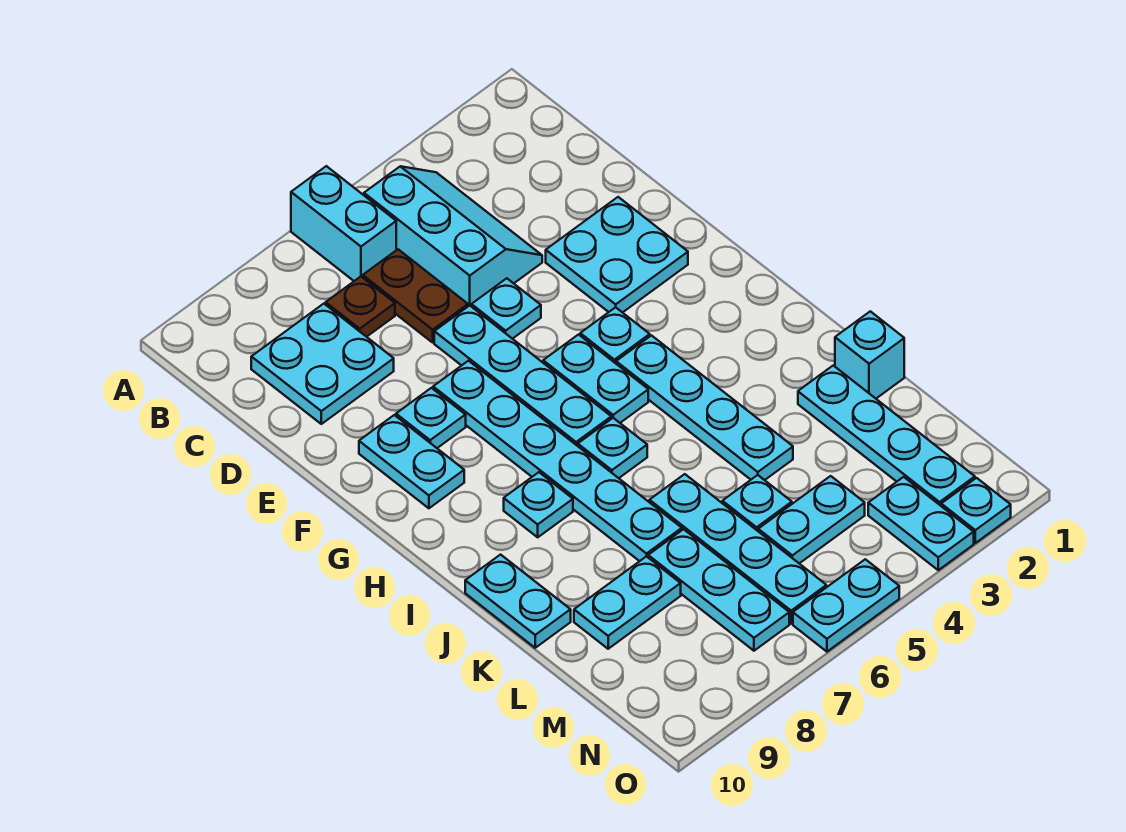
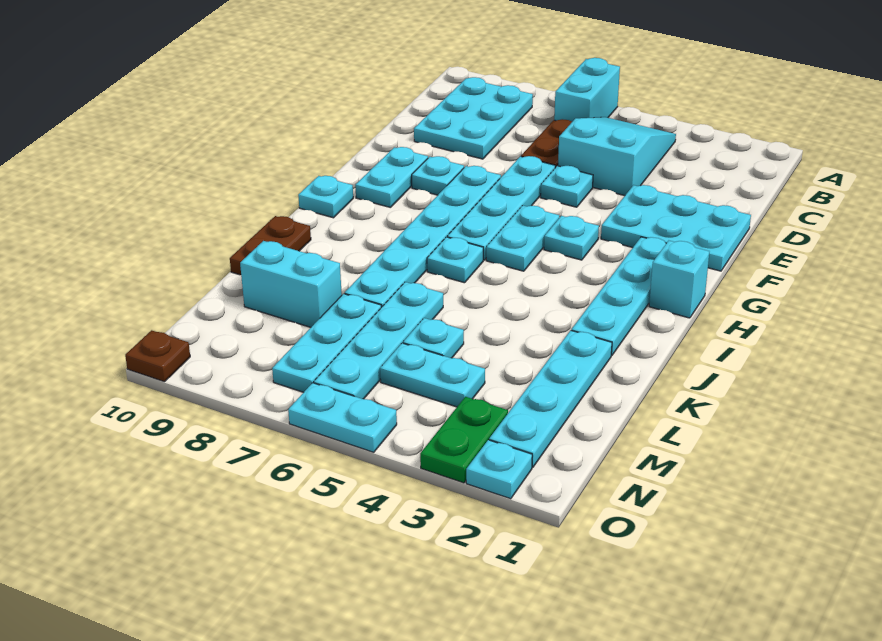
cyan slope B4:D5 level 1 top 5 -> cyan slope B4:D5 level 1 top D
brown plate C7 level 1 -> brown plate O10 level 1
cyan plate C8:D9 level 1 -> cyan plate B8:D9 level 1
cyan plate E2:F3 level 1 -> cyan plate E1:F3 level 1
cyan plate H4:K4 level 1 -> cyan plate G2:J2 level 1
cyan plate I8 level 1 -> cyan plate H10 level 1
cyan plate J10:K10 level 1 -> brown plate J10:K10 level 1
cyan brick K1 level 1 -> cyan brick H1 level 1
cyan plate L8:L9 level 1 -> cyan brick L8:L9 level 1
cyan plate N3:O3 level 1 -> green plate N3:O3 level 1

